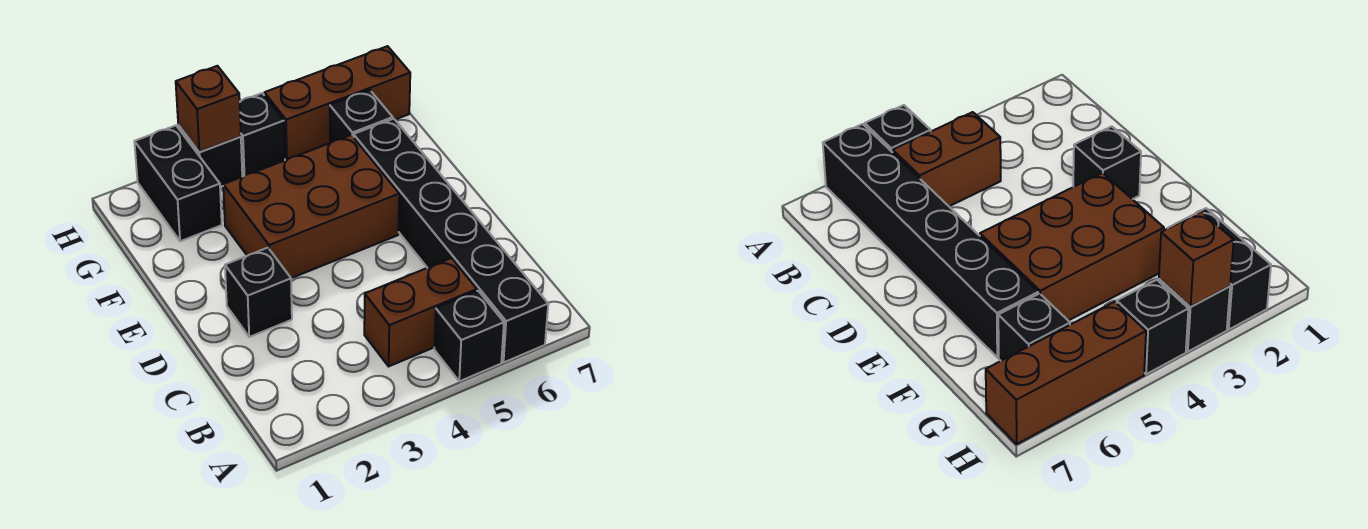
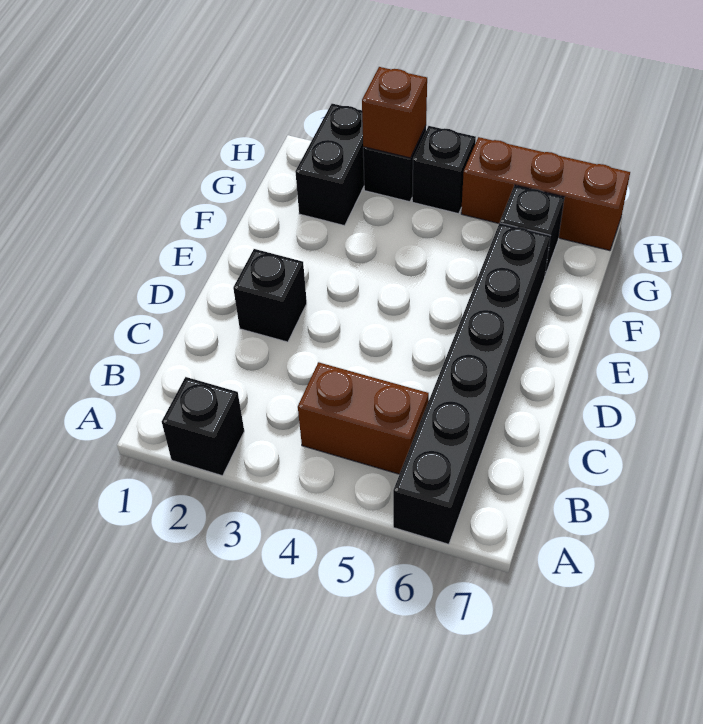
black brick A5 level 1 -> black brick A2 level 1
brown brick E3:F5 level 1 -> none

